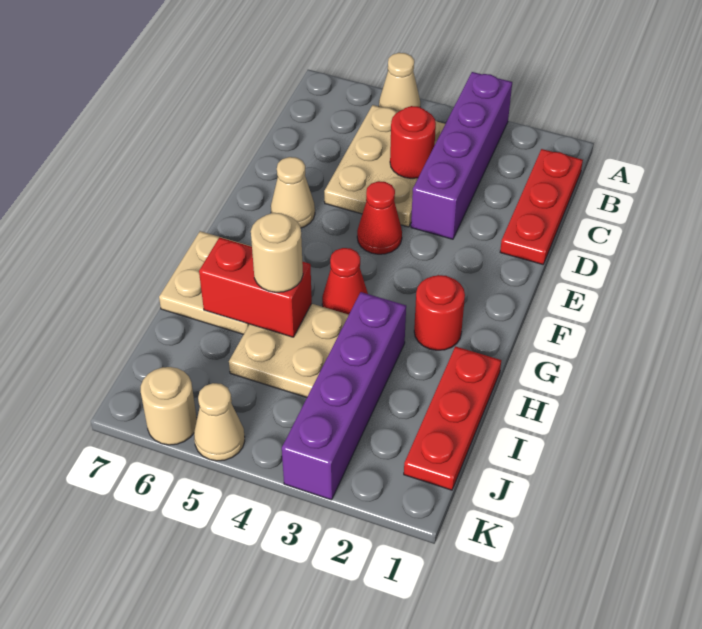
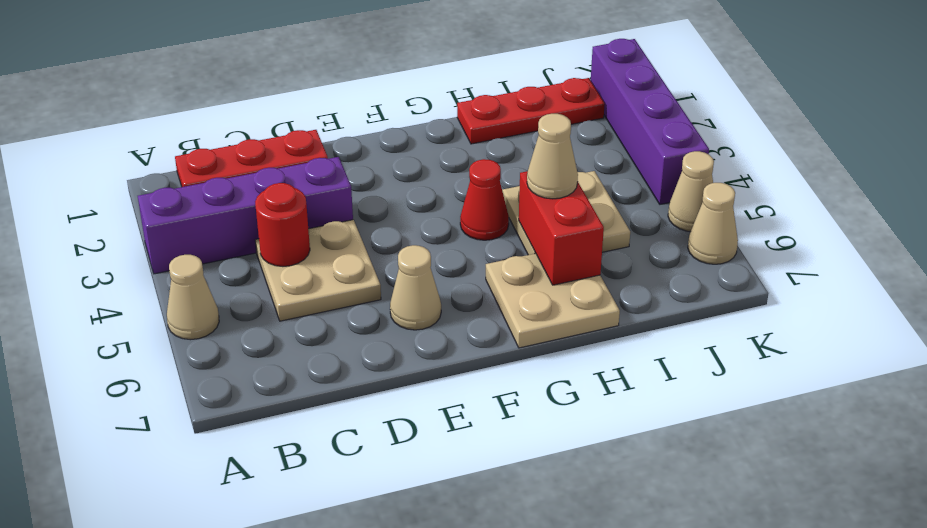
tan plate B4:D5 level 1 -> tan plate C4:D5 level 1
red cone E4 level 1 -> none
red round brick G2 level 1 -> none
purple brick H3:K3 level 1 -> purple brick K1:K4 level 1
tan round brick H5 level 3 -> tan cone H5 level 3
tan round brick K6 level 1 -> tan cone K6 level 1

